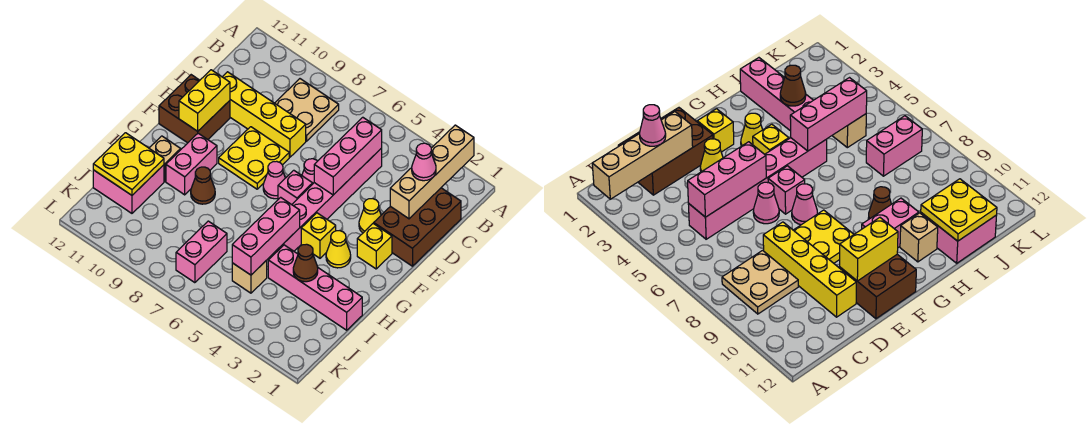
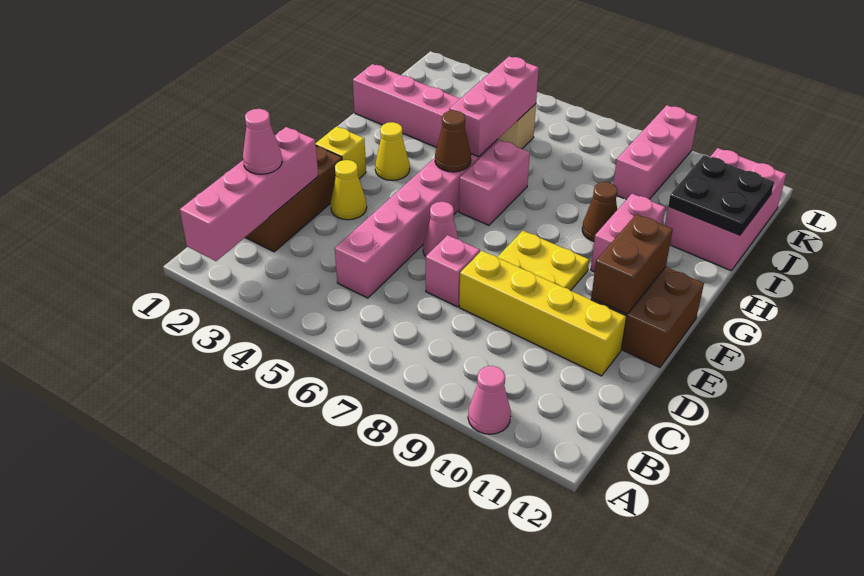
tan brick A2:D2 level 2 -> pink brick A2:D2 level 2
tan plate B8:C9 level 1 -> none
pink brick C5:E5 level 2 -> pink brick J9:L9 level 1
yellow brick E11:F11 level 2 -> brown brick E11:F11 level 2
pink brick F6 level 1 -> pink brick D7 level 1
pink cone F7 level 1 -> pink cone A10 level 1
yellow brick G4 level 1 -> none
tan brick H11 level 1 -> none
brown cone I3 level 2 -> brown cone G5 level 2
pink brick I11:J12 level 1 -> pink brick I11:K12 level 1
yellow plate I11:J12 level 2 -> black plate I11:J12 level 2
pink brick J7:K7 level 1 -> pink brick G6:H6 level 1

